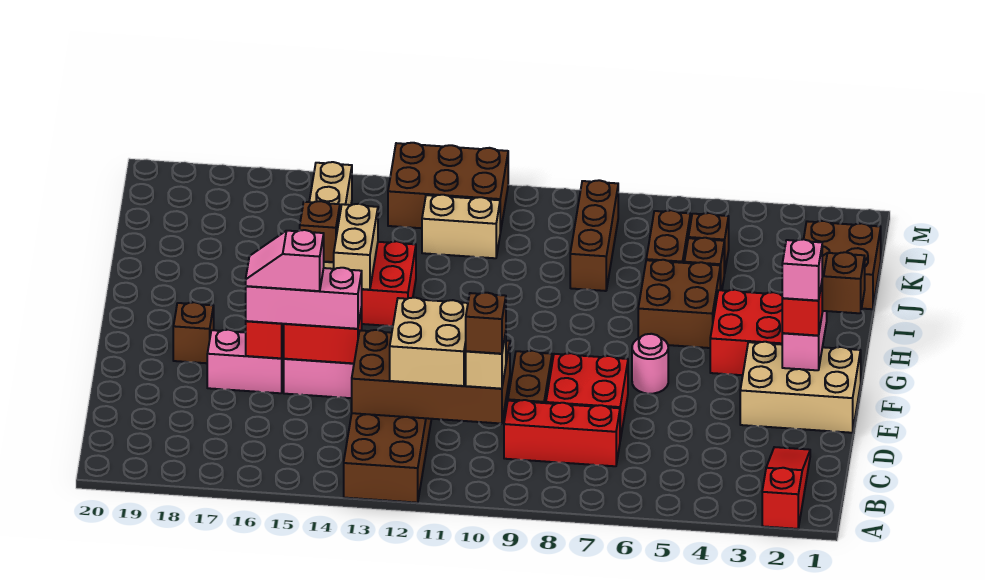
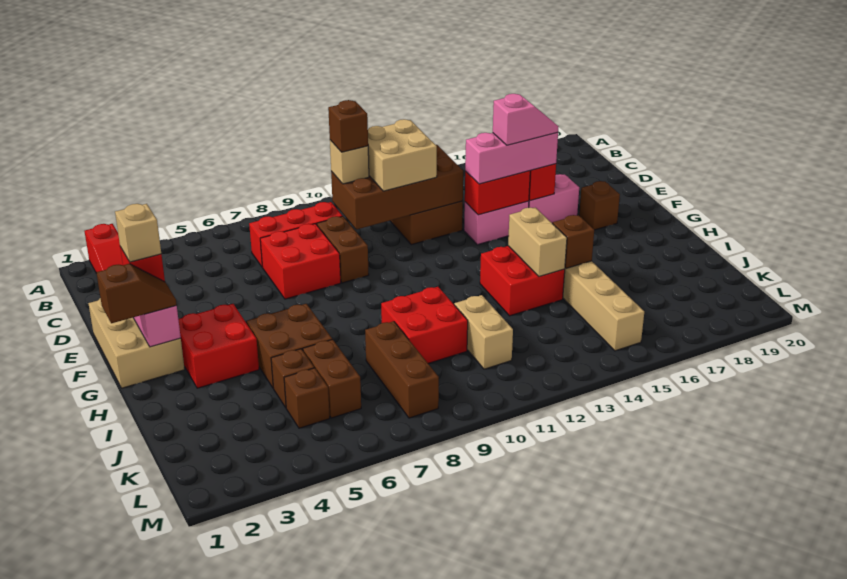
tan brick E1:F3 level 1 -> tan brick E1:G2 level 1
pink brick F2 level 4 -> tan brick F2 level 4
pink round brick F6 level 1 -> none
none -> red brick I9:J10 level 1
brown brick J1:K2 level 1 -> none
tan brick K11:K12 level 1 -> tan brick J11:K11 level 1
brown brick L11:M13 level 1 -> none

